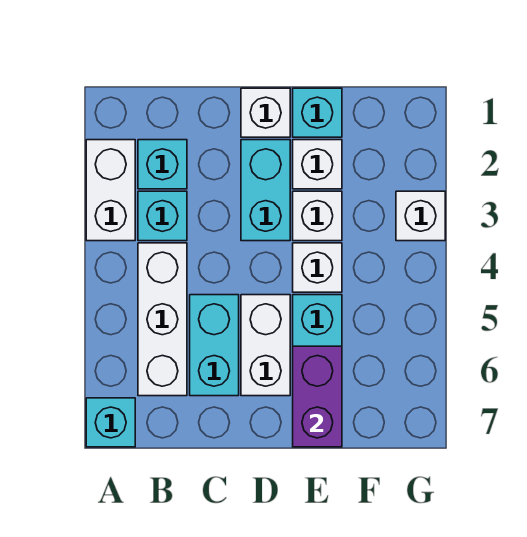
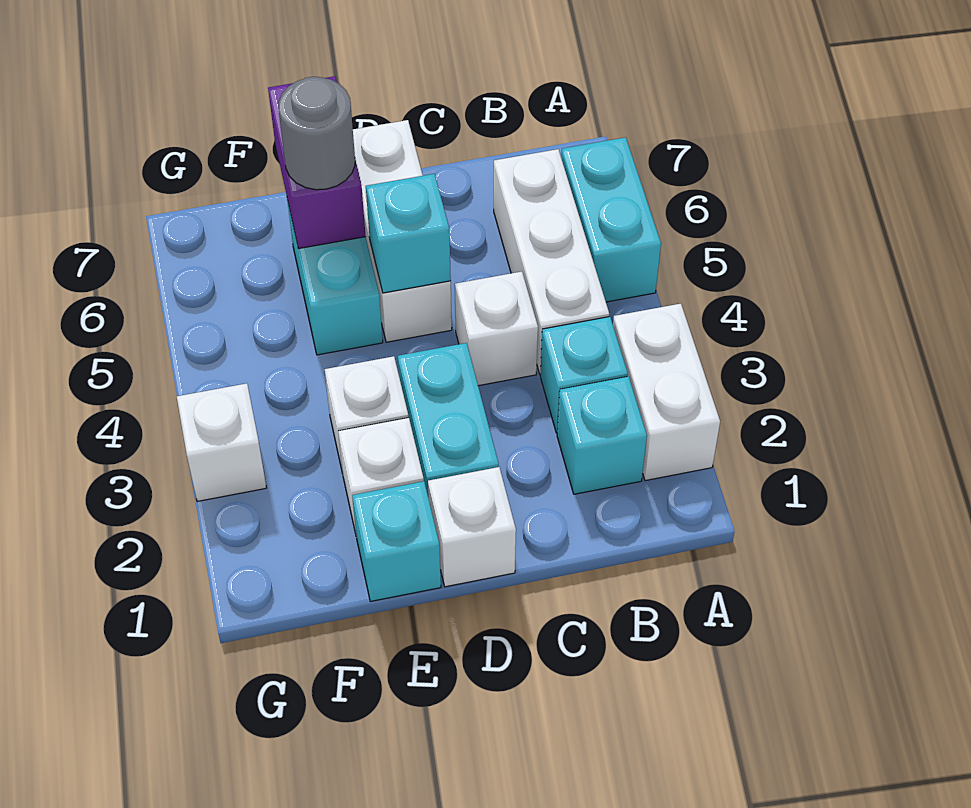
cyan brick A7 level 1 -> cyan brick D5 level 2
cyan brick C5:C6 level 1 -> cyan brick A5:A6 level 1
white brick D5:D6 level 1 -> white brick D5:D7 level 1
white brick E4 level 1 -> white brick C4 level 1
none -> grey round brick E6 level 3

